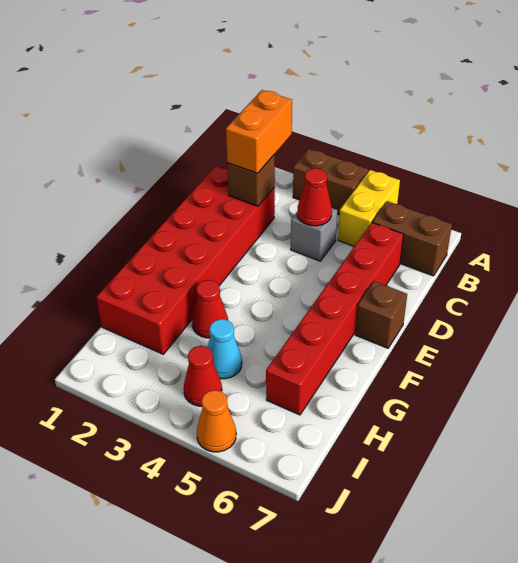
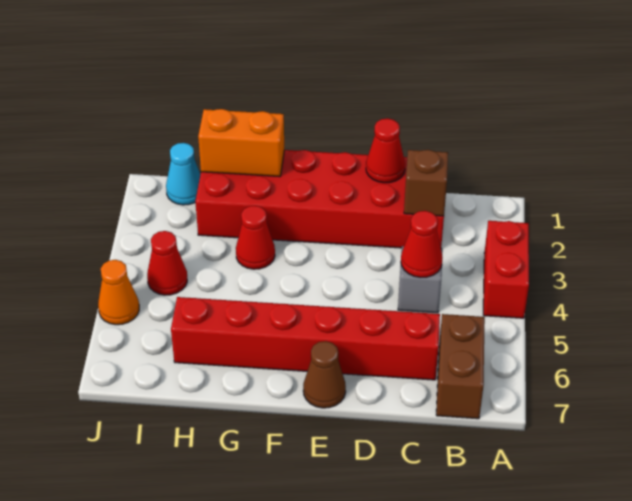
brown brick A3:A4 level 1 -> red brick A3:A4 level 1
yellow brick A5:B5 level 1 -> none
orange brick B2:C2 level 3 -> orange brick G1:H1 level 2
none -> red cone D1 level 2
brown brick E7 level 1 -> brown cone E7 level 1
cyan cone H4 level 1 -> cyan cone I1 level 1

